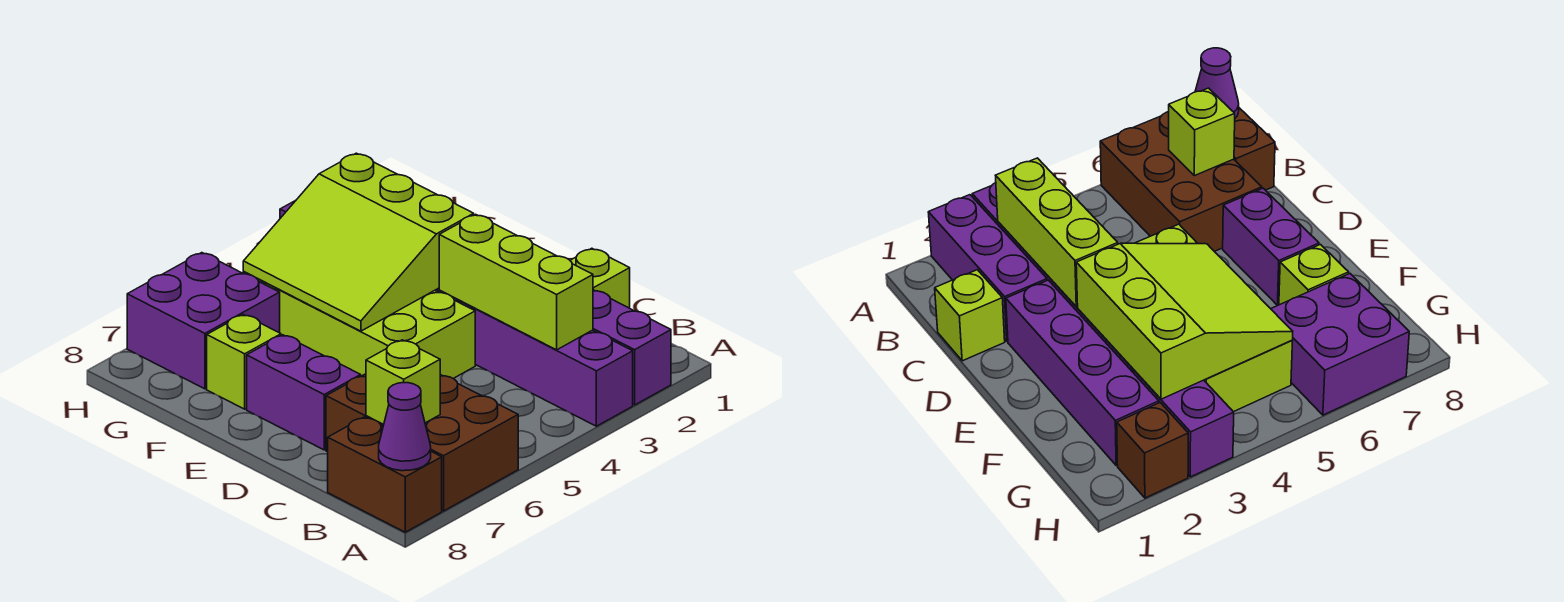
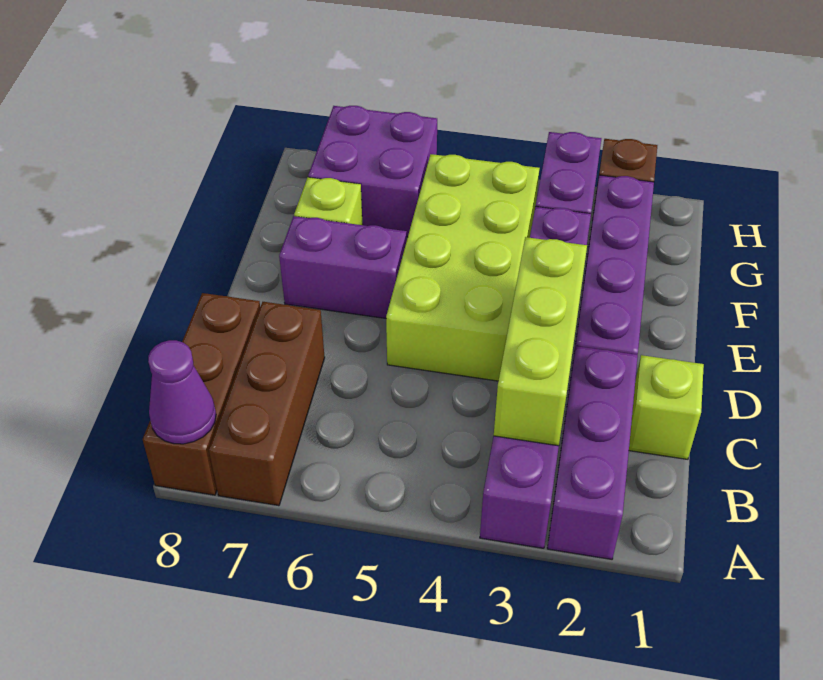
brown brick A6:C7 level 1 -> brown brick A7:C7 level 1
brown brick A8:B8 level 1 -> brown brick A8:C8 level 1
lime brick B7 level 2 -> none
purple brick D7:E7 level 1 -> purple brick E6:E7 level 1
lime slope E3:G5 level 2 top 3 -> none

